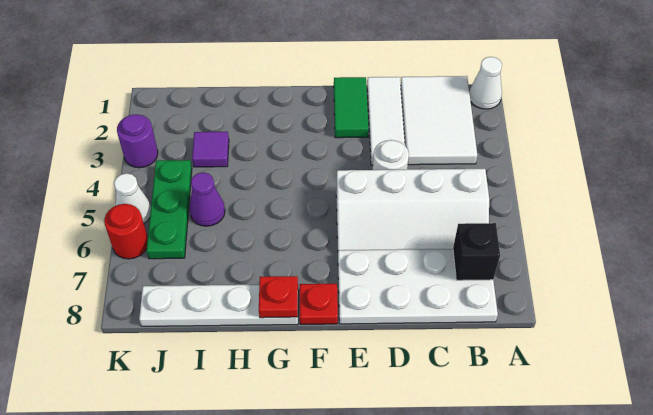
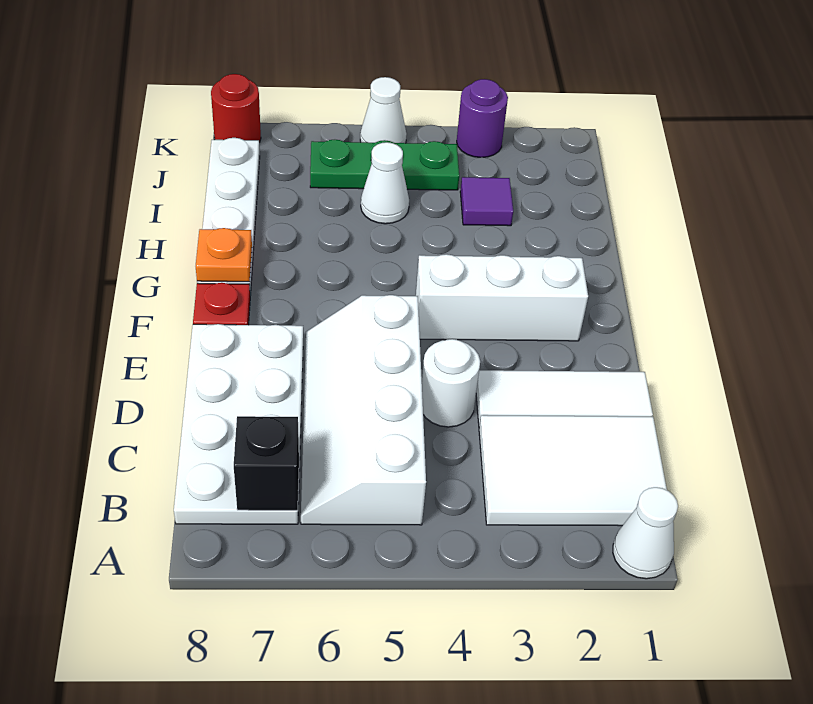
green tile E1:E2 level 1 -> none
none -> white brick F2:F4 level 1
red plate G8 level 2 -> orange plate G8 level 2
purple cone I5 level 1 -> white cone I5 level 1
red round brick K6 level 1 -> red round brick K8 level 1

